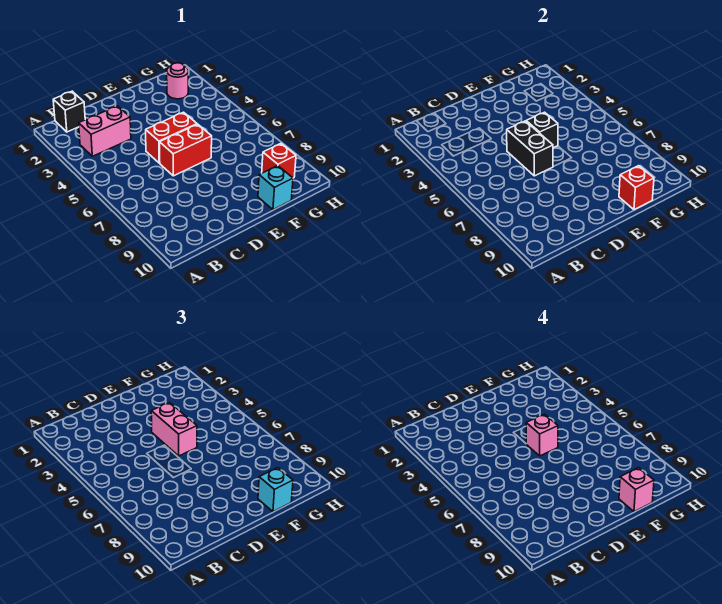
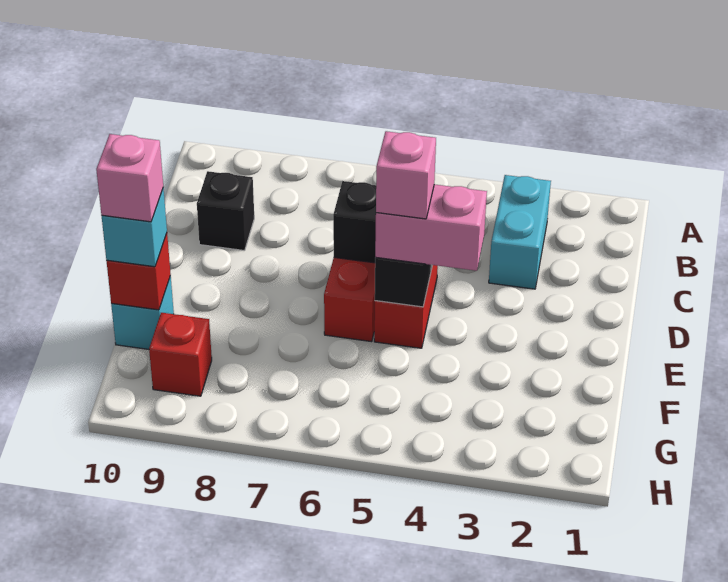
black brick B1 level 1 -> black brick C9 level 1
pink brick B3:C3 level 1 -> cyan brick B3:C3 level 1
pink round brick G2 level 1 -> none

